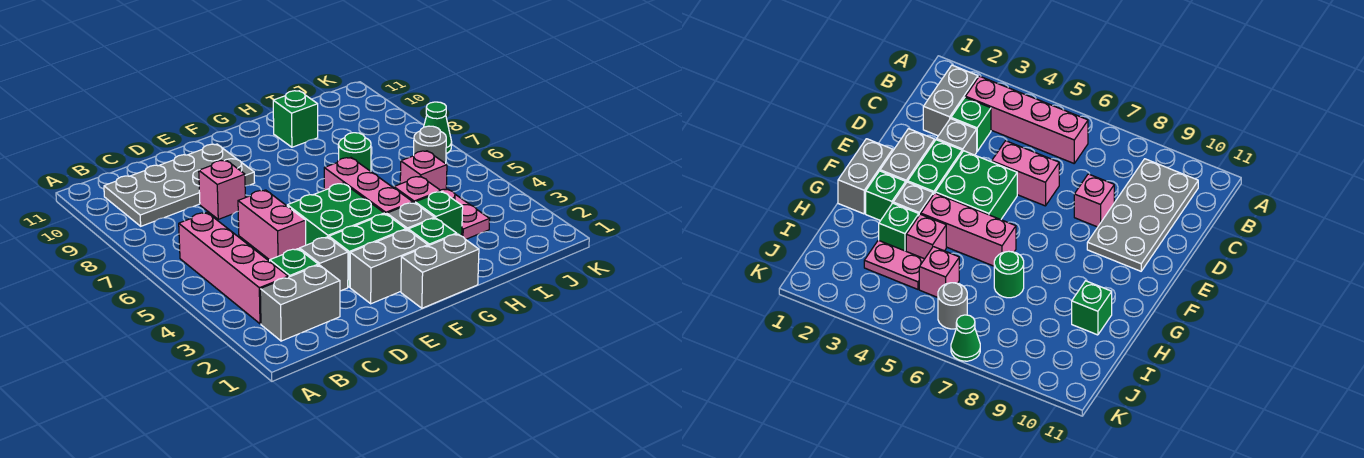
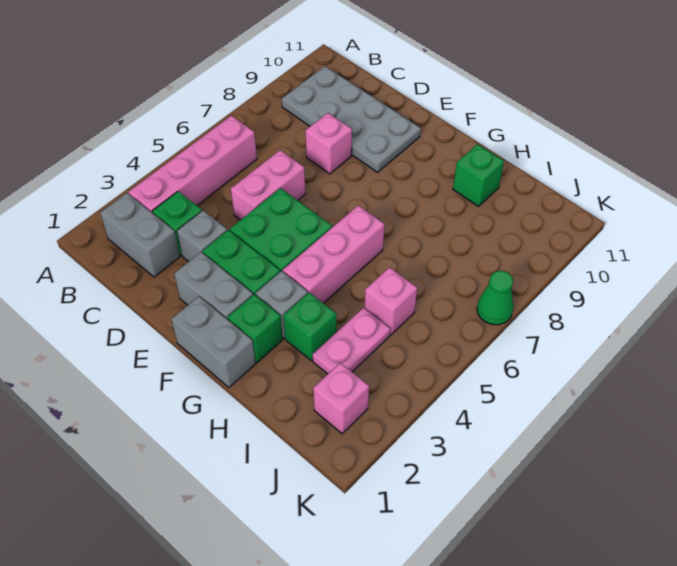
pink brick H4 level 1 -> pink brick J2 level 1
green round brick H7 level 1 -> none
grey round brick J6 level 1 -> none

